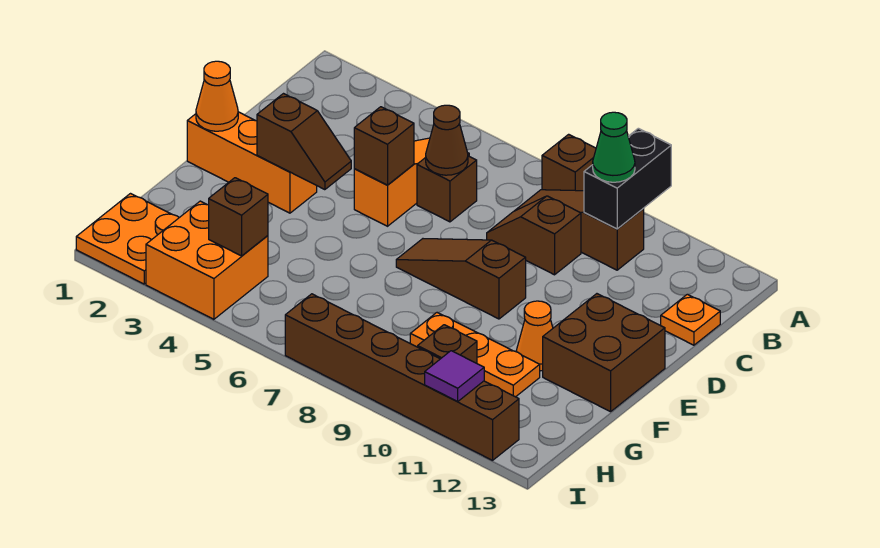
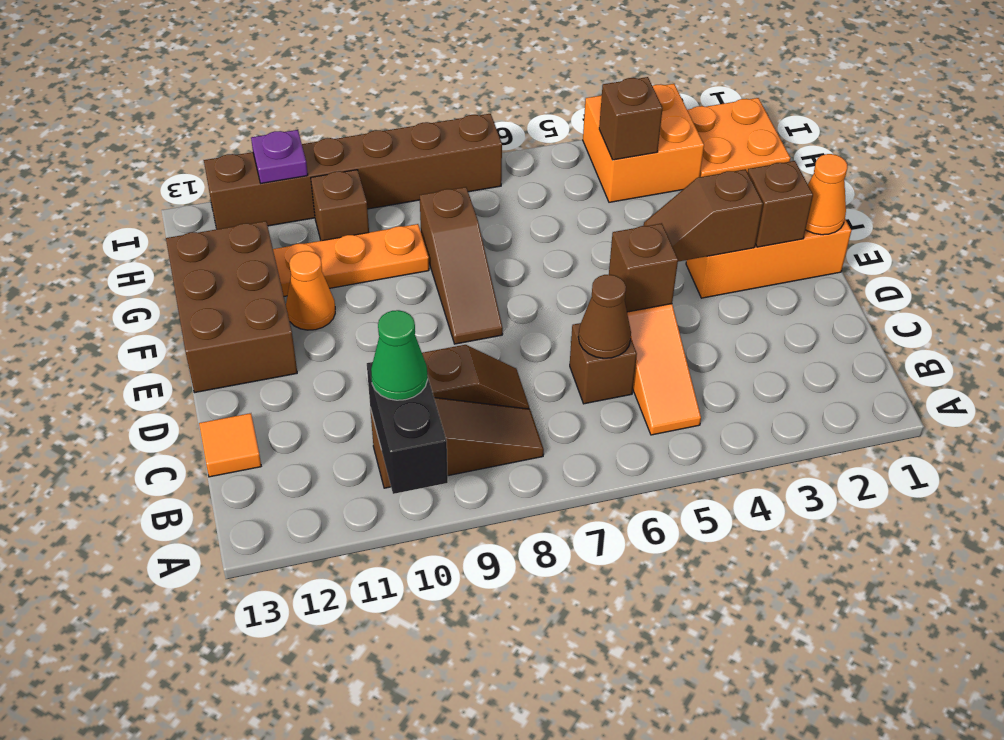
brown brick A8 level 1 -> brown brick E2 level 2
orange plate C13 level 1 -> orange tile C13 level 1
brown slope E7:E9 level 1 top 9 -> brown slope E8:G8 level 1 top G
brown brick E12:F13 level 1 -> brown brick E12:G13 level 1
purple tile I11 level 2 -> purple plate I11 level 2

